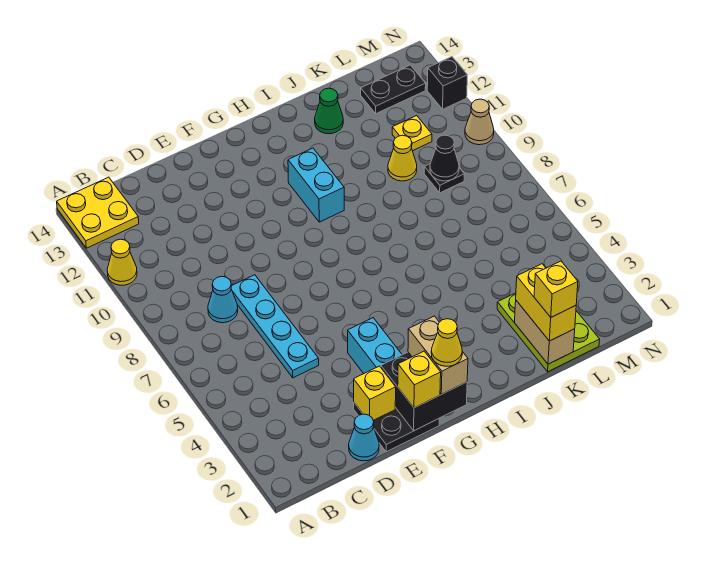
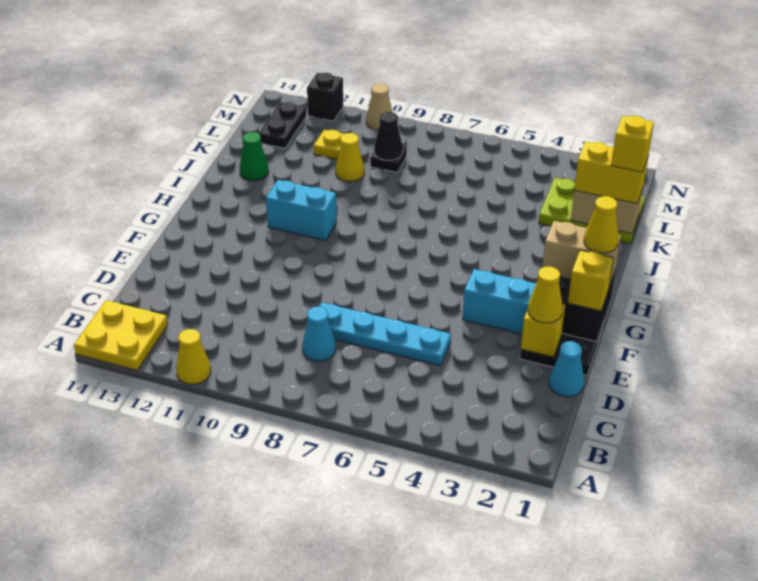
none -> yellow cone E2 level 3

